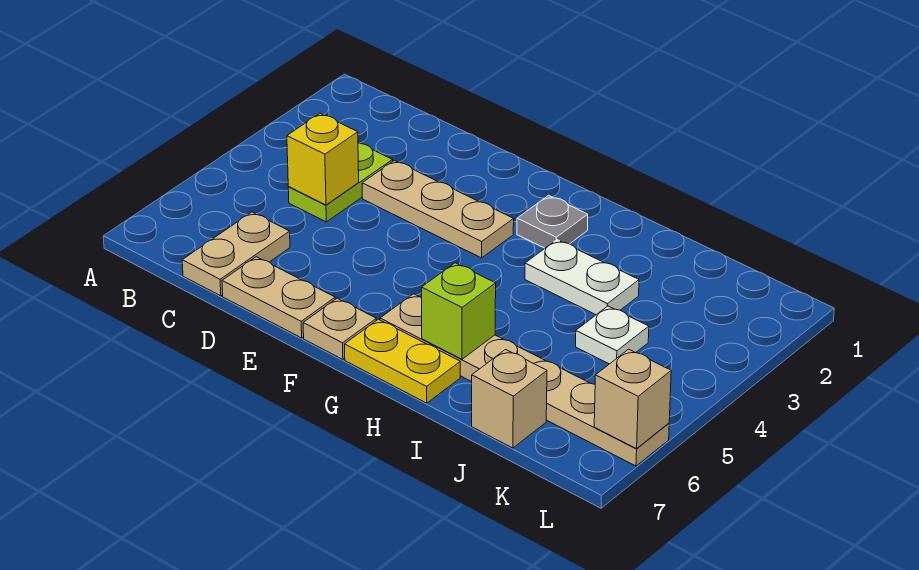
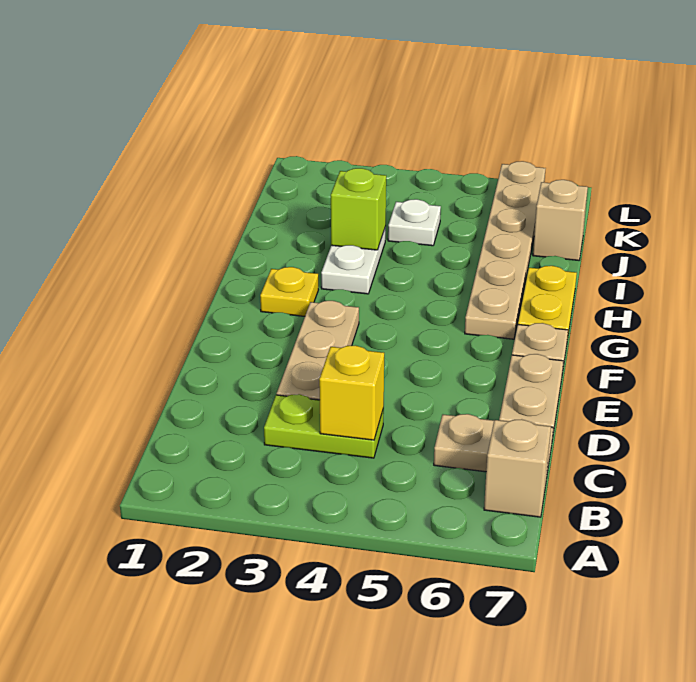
grey plate G2 level 1 -> yellow plate G2 level 1
lime brick H6 level 2 -> lime brick I3 level 2
tan brick L6 level 2 -> tan brick B7 level 1

